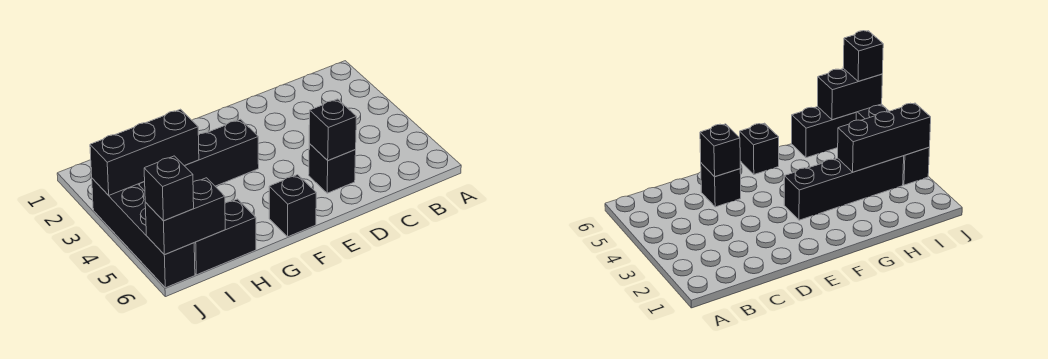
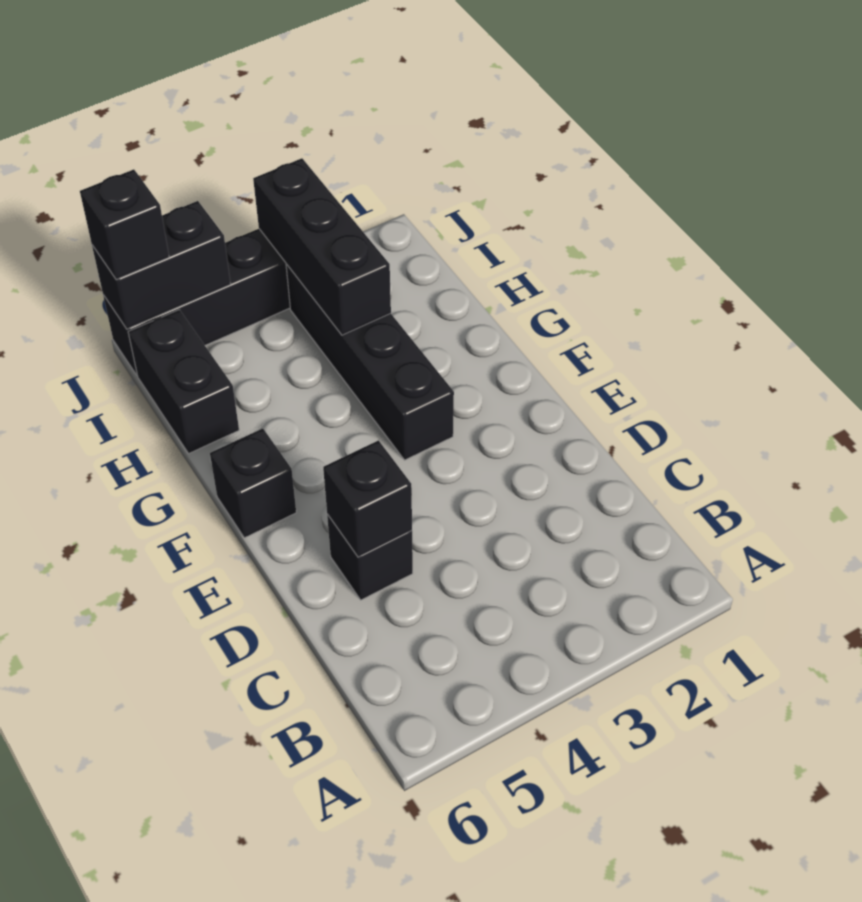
black brick I6:J6 level 2 -> black brick J5:J6 level 2

